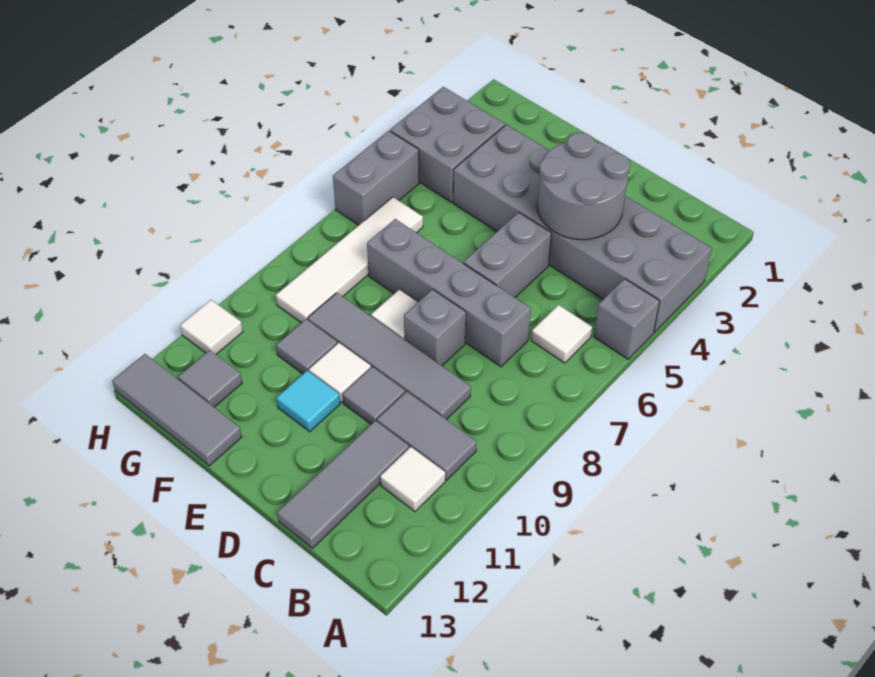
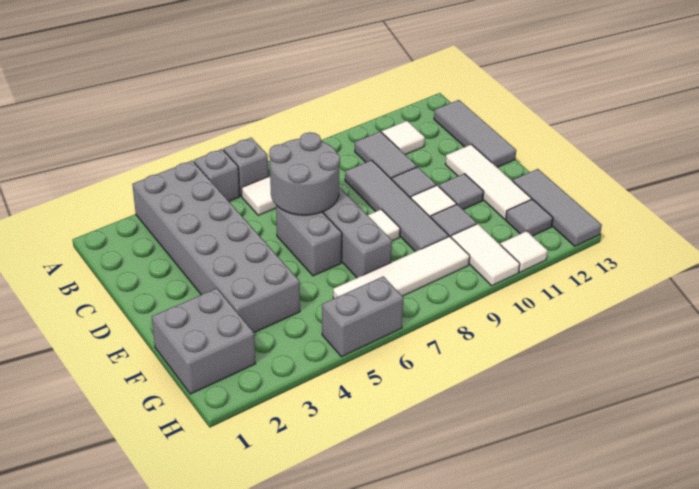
grey round brick C3:D4 level 2 -> grey round brick C6:D7 level 2
grey tile C11:C13 level 1 -> grey tile B13:D13 level 1
grey brick D5:D6 level 1 -> grey brick D6:E6 level 1
grey brick D8 level 1 -> grey brick A6 level 1
none -> white tile D12:F12 level 1
cyan tile E11 level 1 -> grey tile E11 level 1
grey brick G3:H4 level 1 -> grey brick F1:G2 level 1
none -> white tile G10:H10 level 1

